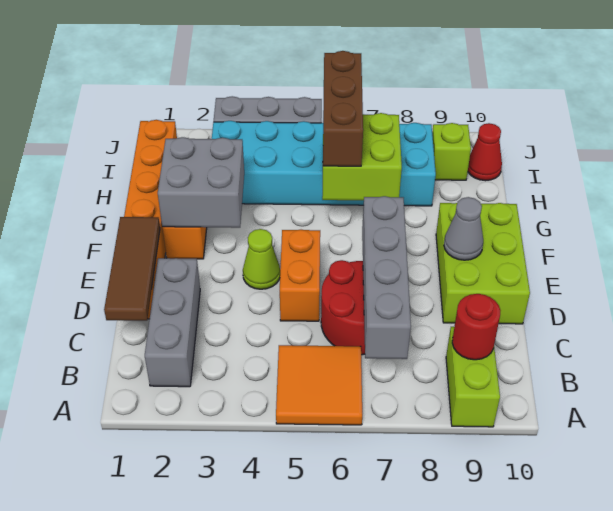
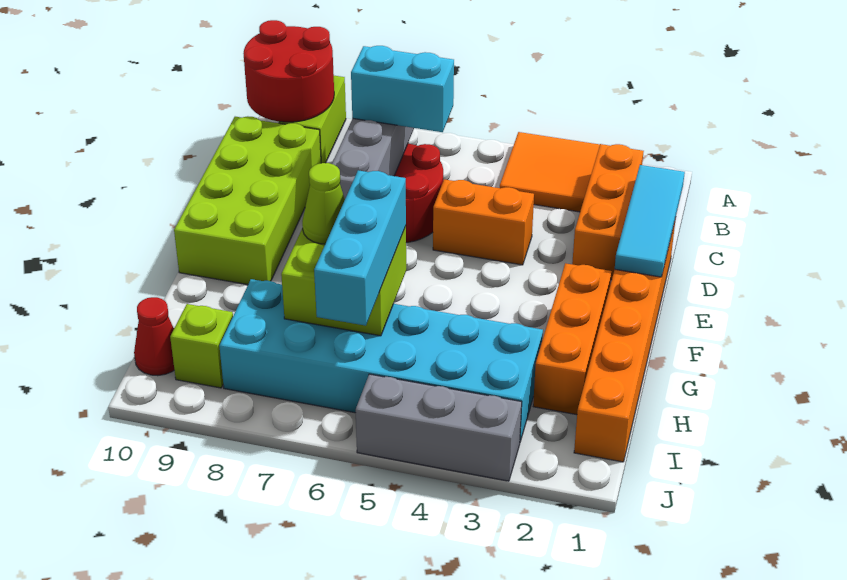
orange tile A5:B6 level 1 -> orange tile A3:B4 level 1
grey brick B2:D2 level 1 -> orange brick B2:D2 level 1
red round brick B9 level 2 -> red round brick A9:B10 level 2
brown tile C1:E1 level 2 -> cyan tile C1:E1 level 2
none -> cyan brick C6:C7 level 3
orange brick D5:E5 level 1 -> orange brick D4:D5 level 1
lime brick D9:F10 level 1 -> lime brick C9:F10 level 1
lime cone E4 level 1 -> lime cone G7 level 3
grey cone E9 level 2 -> none
grey brick F2:G3 level 2 -> none
brown brick G6:I6 level 3 -> cyan brick G6:I6 level 3

